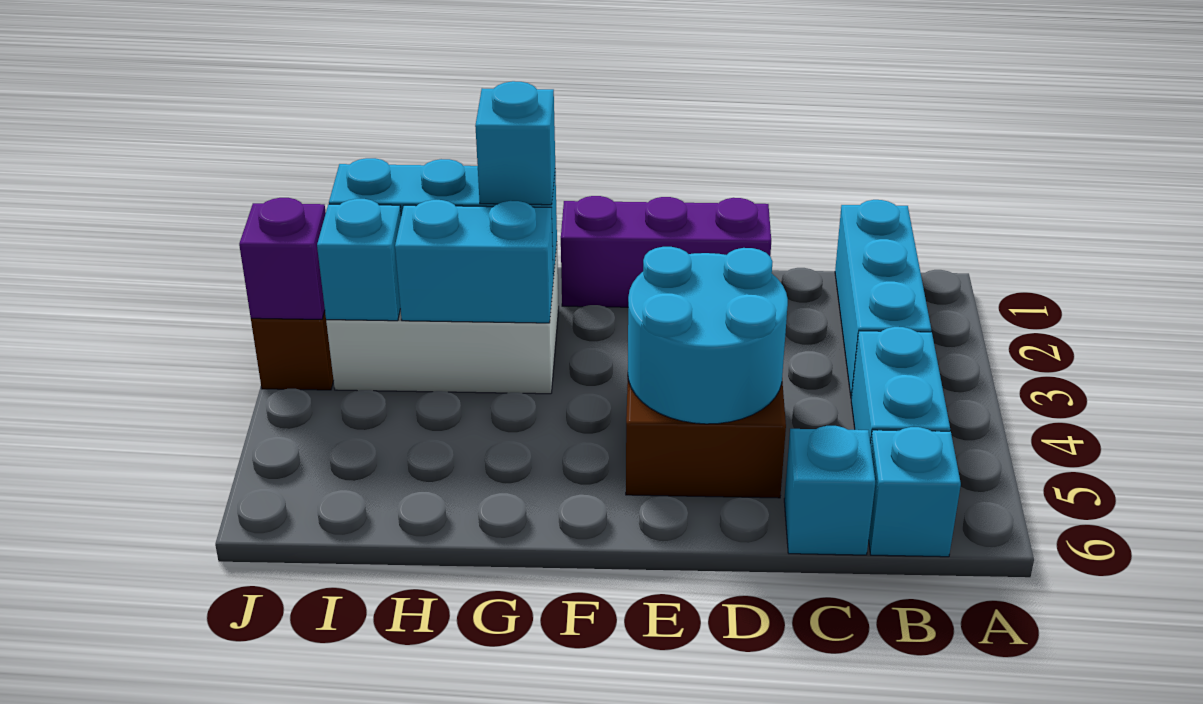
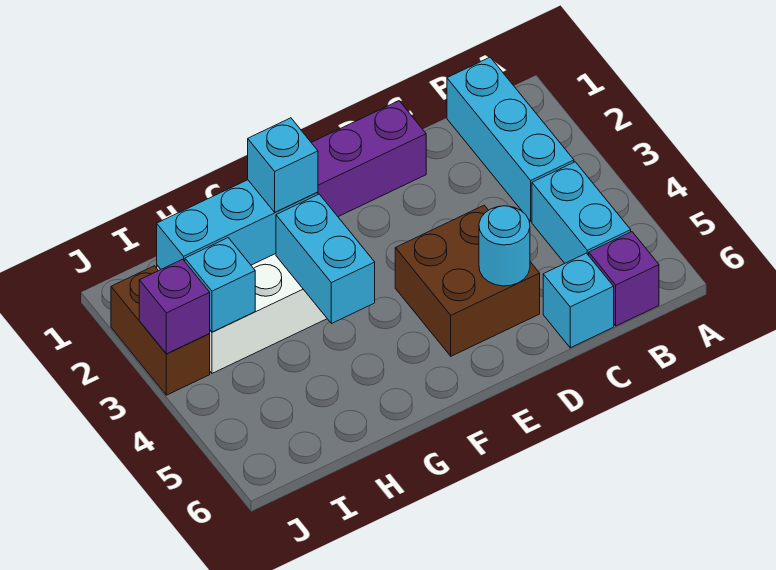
cyan brick B6 level 1 -> purple brick B6 level 1
cyan round brick D4:E5 level 2 -> cyan round brick D5 level 2
cyan brick G3:H3 level 2 -> cyan brick G3:G4 level 2

